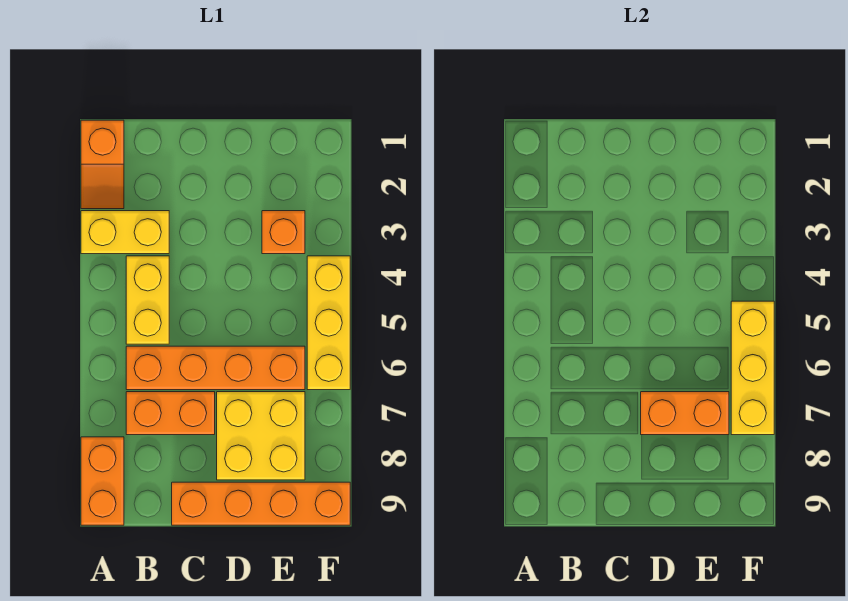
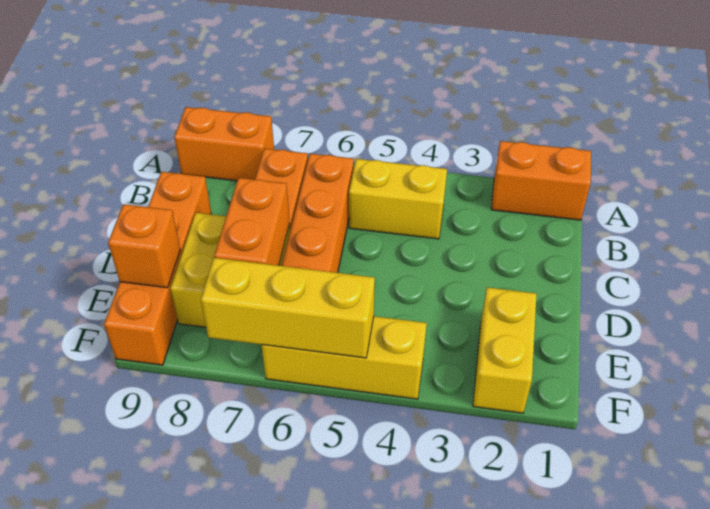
orange slope A1:A2 level 1 top 1 -> orange brick A1:A2 level 1
yellow brick A3:B3 level 1 -> yellow brick E2:F2 level 1
orange brick E3 level 1 -> orange brick E9 level 2

